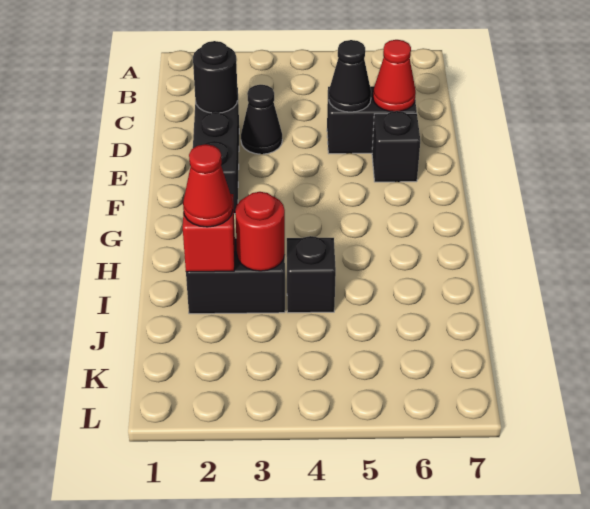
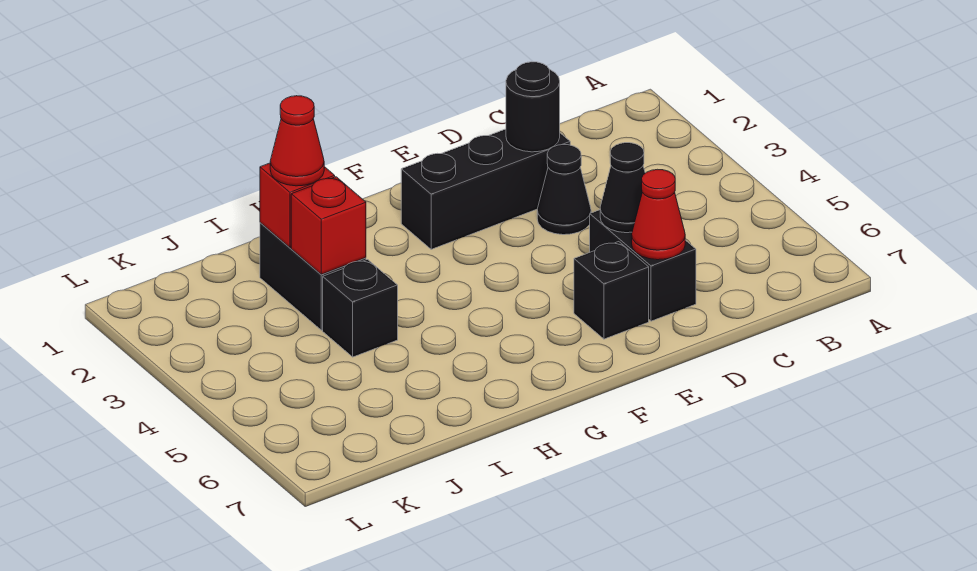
red round brick I3 level 2 -> red brick I3 level 2

